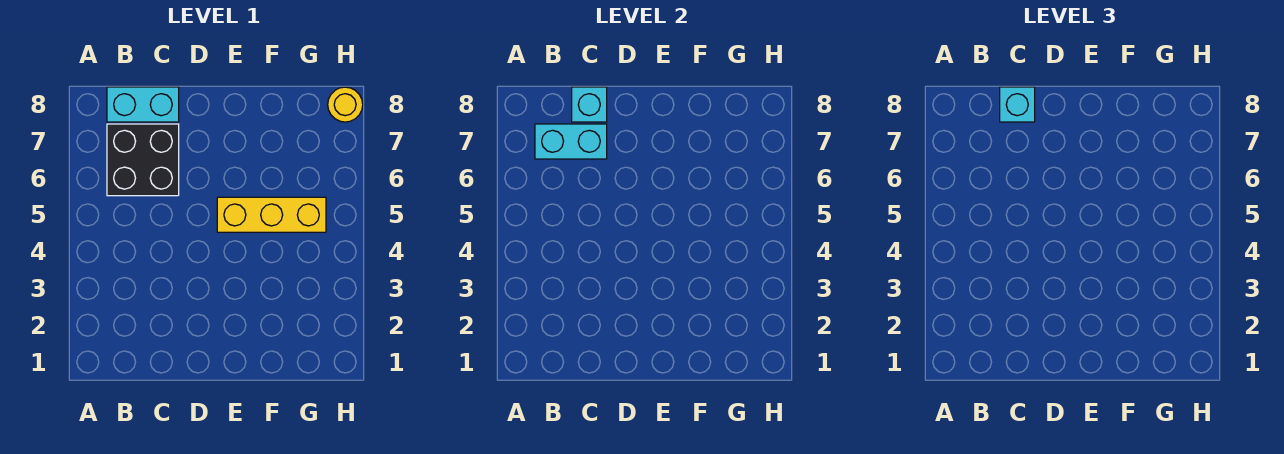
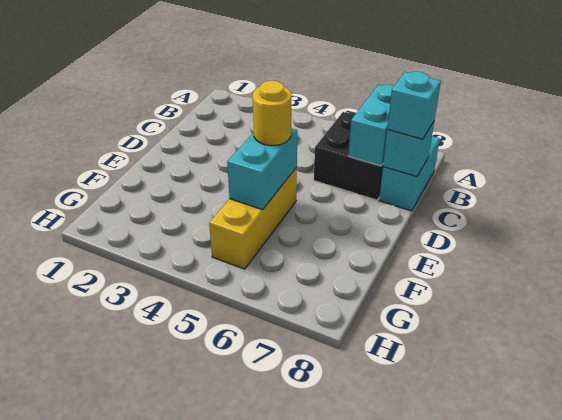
none -> cyan brick E5:F5 level 2
yellow round brick H8 level 1 -> yellow round brick E5 level 3

